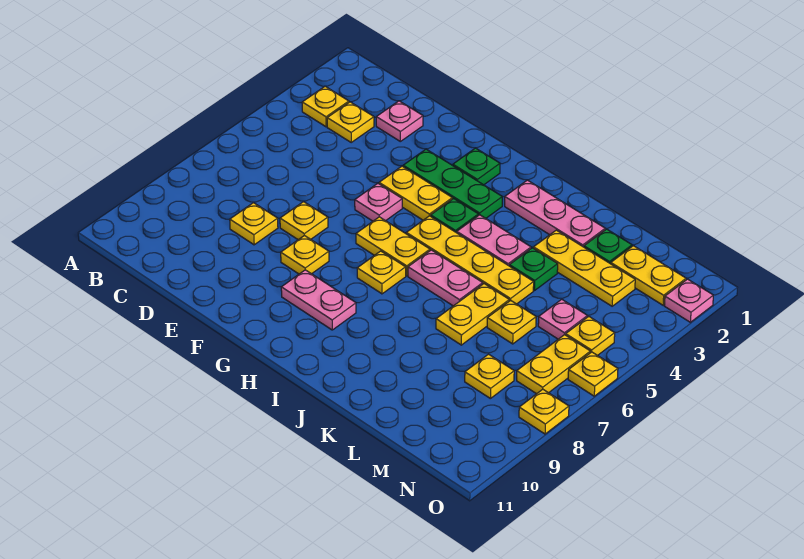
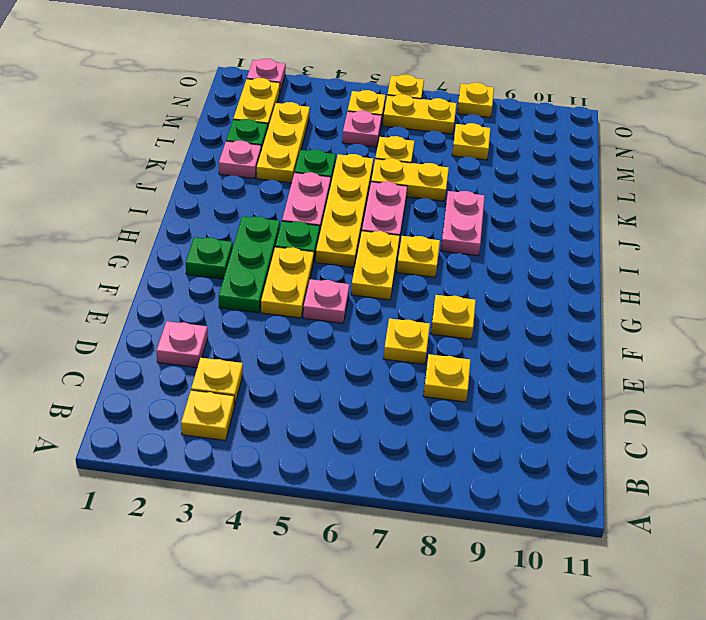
pink plate G9:H9 level 1 -> pink plate I8:J8 level 1
pink plate I2:K2 level 1 -> pink plate K2 level 1

